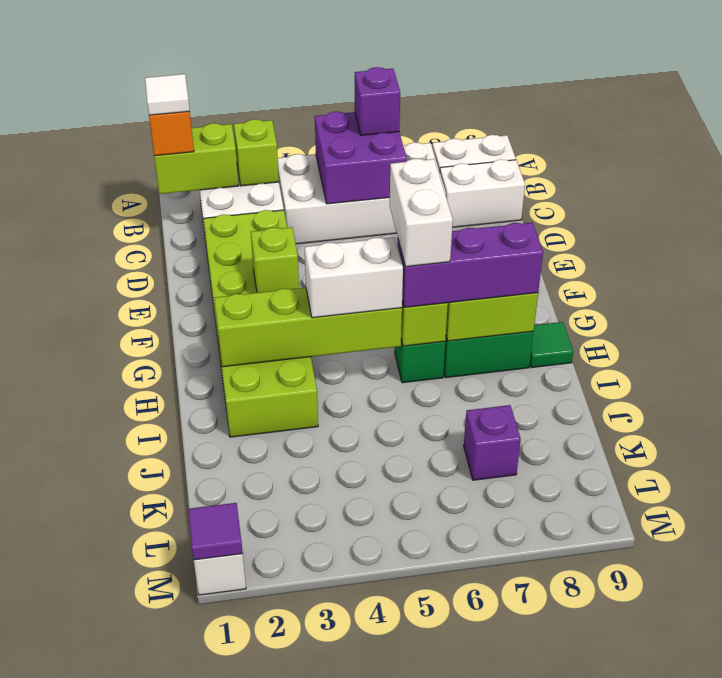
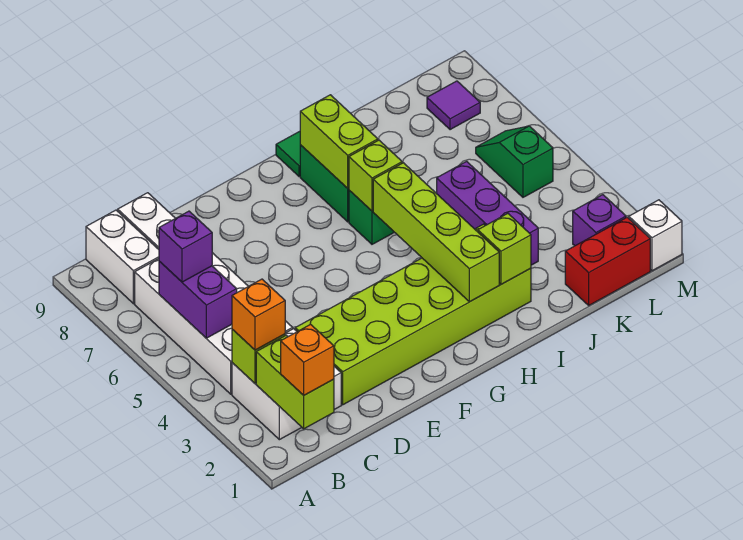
white tile B1 level 4 -> none
none -> orange brick B3 level 3
purple brick B5:C6 level 2 -> purple brick B5:B6 level 2
lime brick F3 level 2 -> lime brick I2 level 2
white brick G6:H6 level 4 -> none
white brick H4:H5 level 3 -> none
purple brick H6:H8 level 3 -> purple brick J3:J5 level 1
none -> red brick K1:L1 level 1
purple brick K7 level 1 -> purple brick L2 level 1
none -> green slope L5:L6 level 1 top 5
purple tile M1 level 2 -> purple tile L8 level 1

